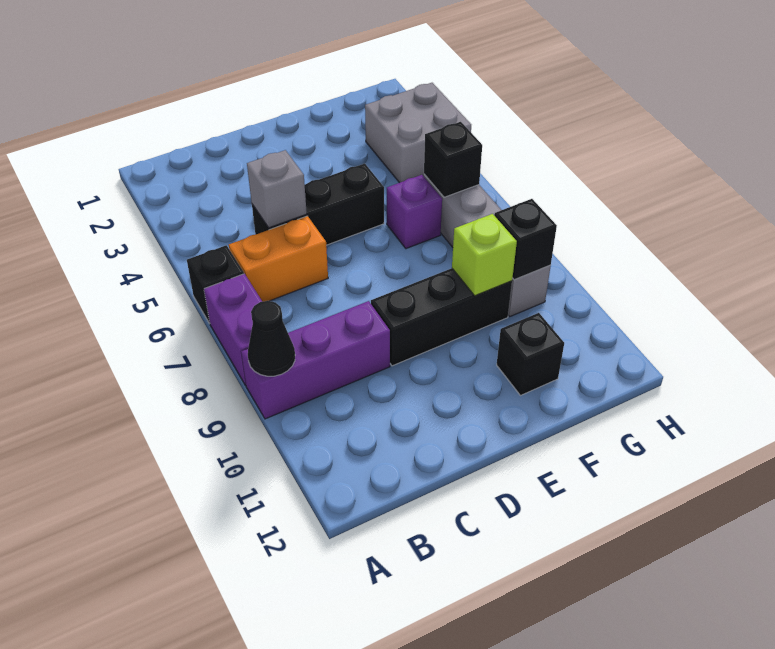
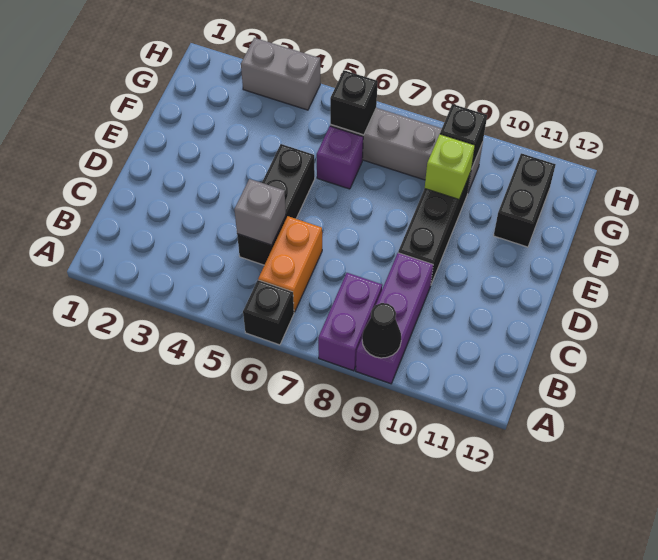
purple brick A7:A8 level 1 -> purple brick A8:B8 level 1
black brick F11 level 1 -> black brick F11:G11 level 1
grey brick G3:H4 level 1 -> grey brick H3:H4 level 1

